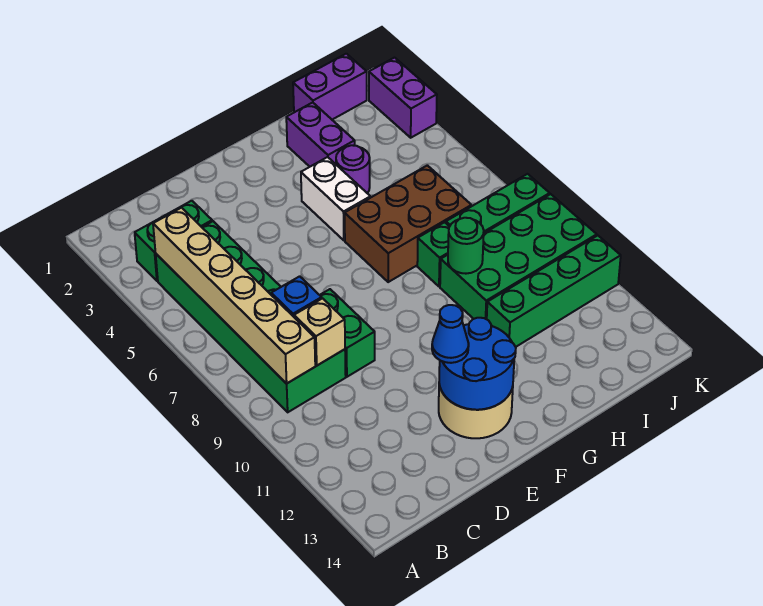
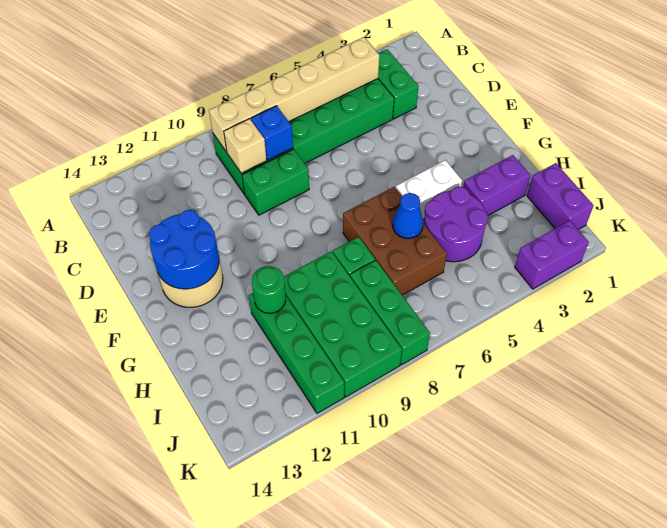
blue cone E12 level 3 -> blue cone H6 level 2
purple round brick H4 level 1 -> purple round brick H4:I5 level 1
green round brick H9 level 2 -> green round brick H11 level 2

